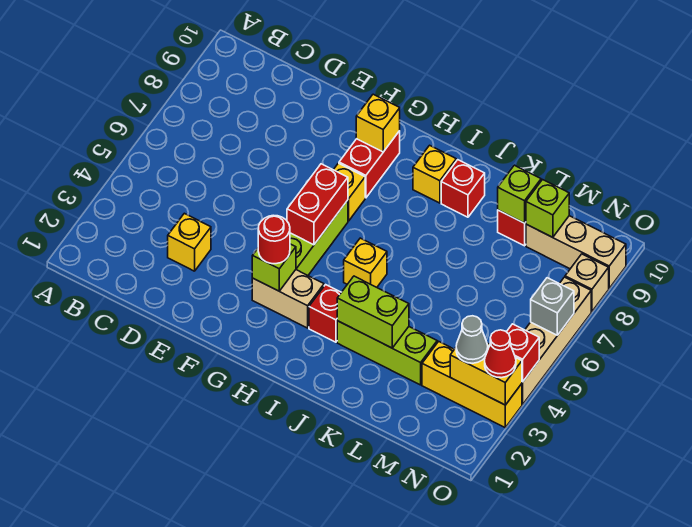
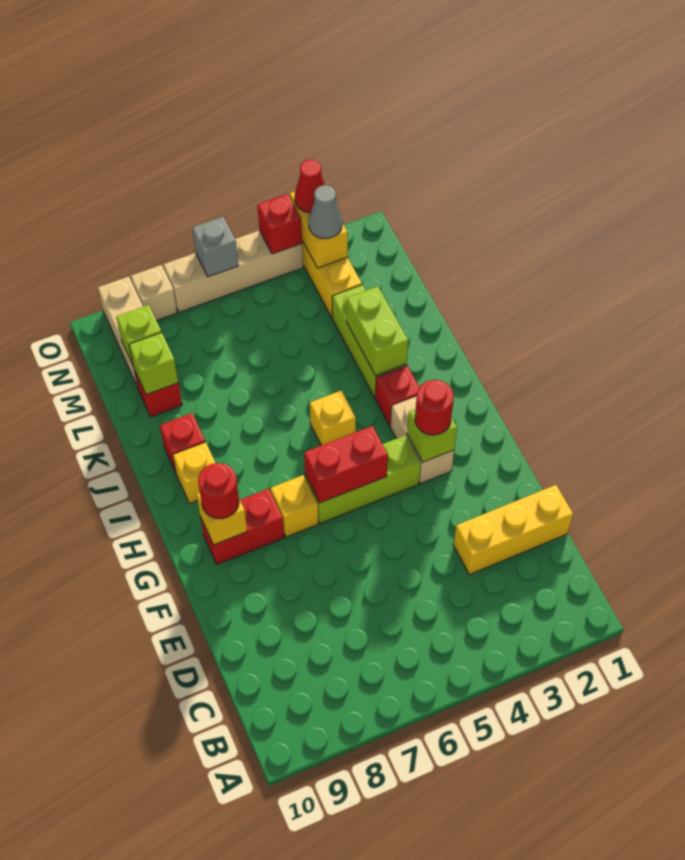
yellow brick D3 level 1 -> yellow brick D1:D3 level 1
none -> red round brick G9 level 3

